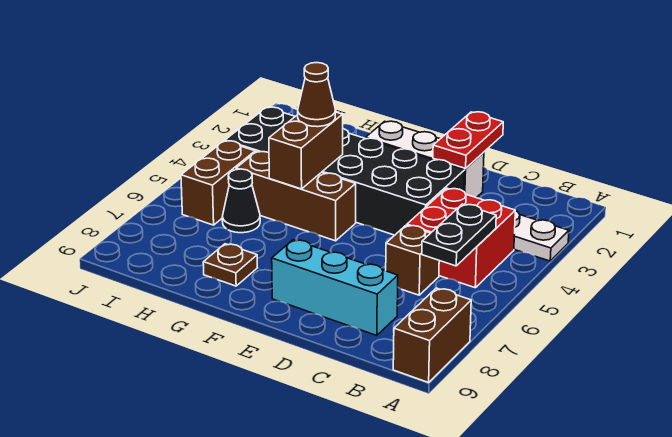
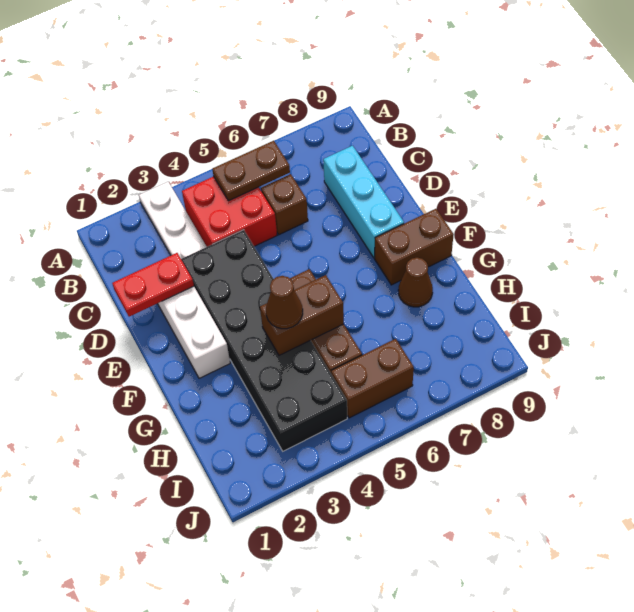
brown brick A8:A9 level 1 -> brown brick F8:F9 level 1
black plate B5:B6 level 2 -> brown plate B5:B6 level 2
brown plate G8 level 1 -> brown cone G8 level 1
black cone H6 level 1 -> none

